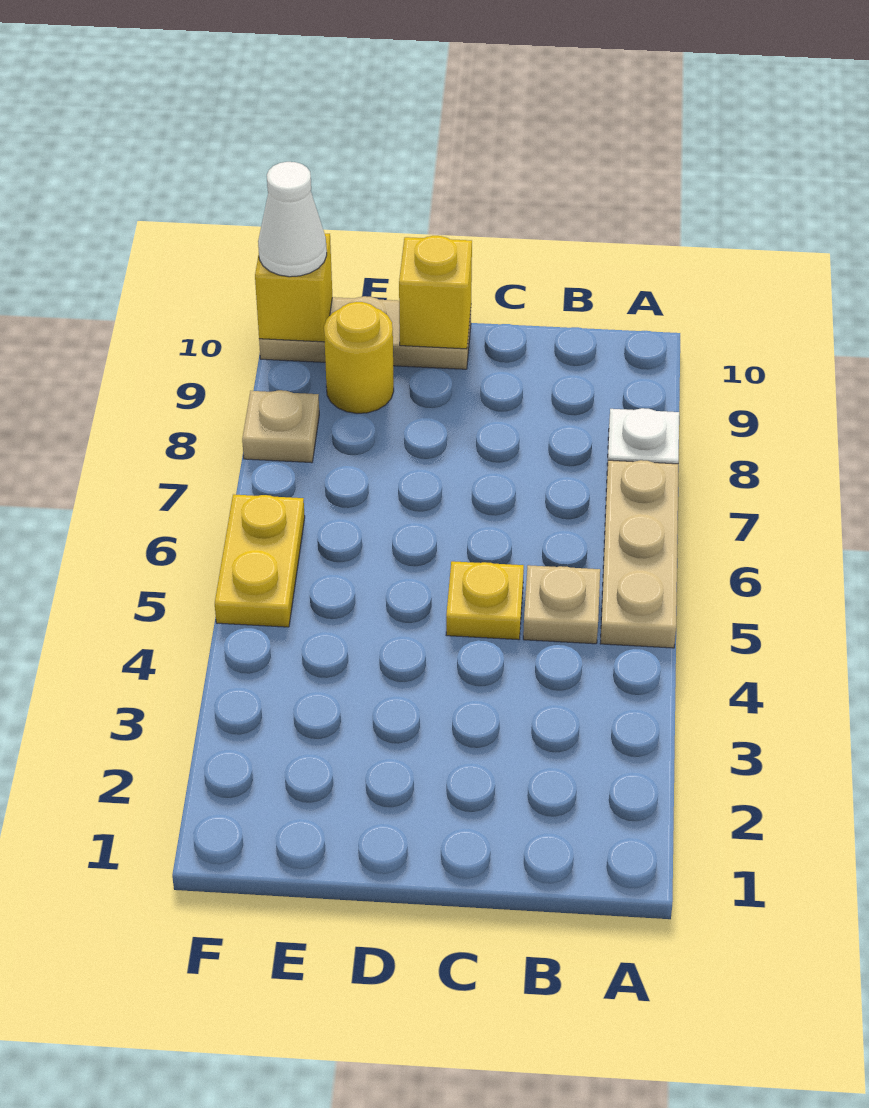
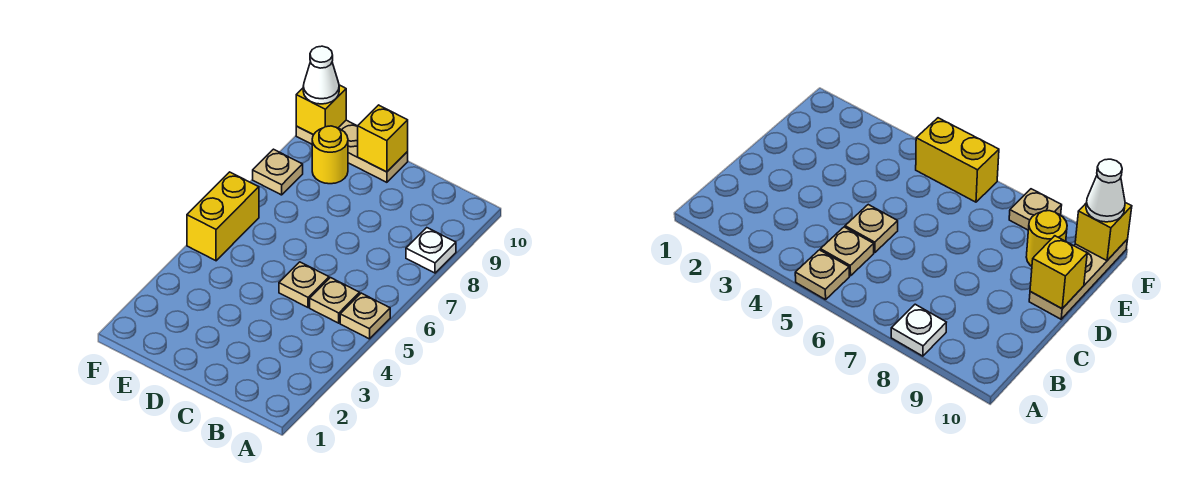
tan plate A5:A7 level 1 -> tan plate A5 level 1
yellow plate C5 level 1 -> tan plate C5 level 1
yellow plate F5:F6 level 1 -> yellow brick F5:F6 level 1

